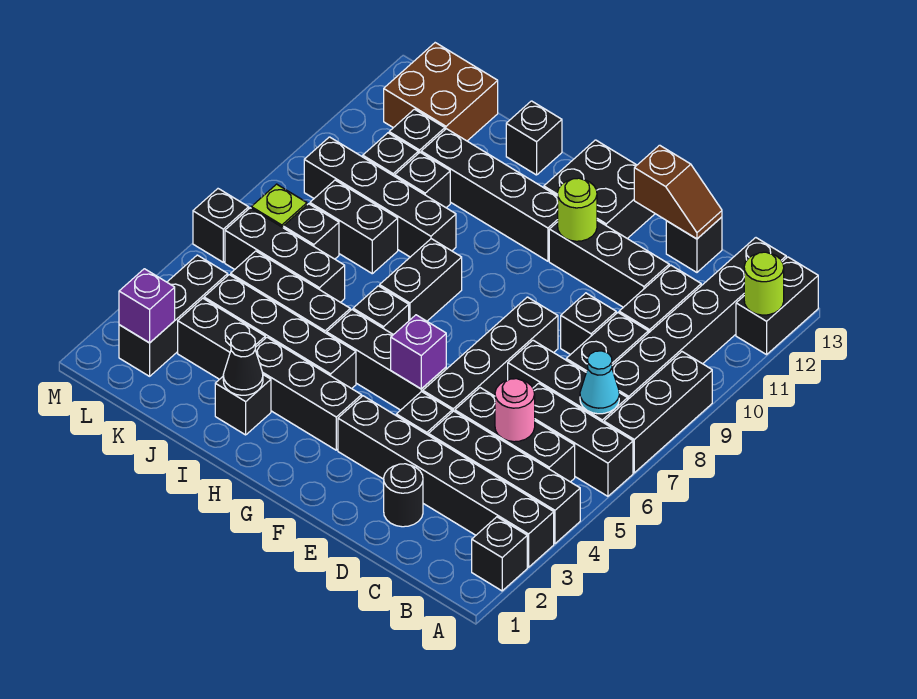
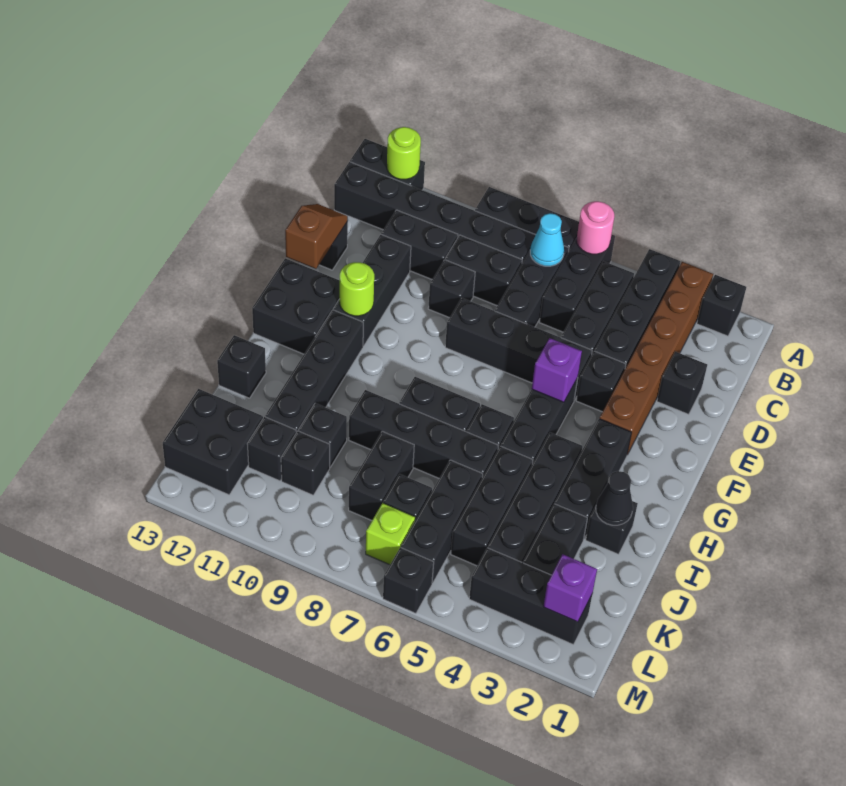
black brick A3:F3 level 1 -> brown brick A3:F3 level 1
pink round brick C5 level 2 -> pink round brick A6 level 2
black round brick D2 level 1 -> black brick D2 level 1
black brick I9:L9 level 1 -> black brick I6:I9 level 1
brown brick K12:L13 level 1 -> black brick K12:L13 level 1

